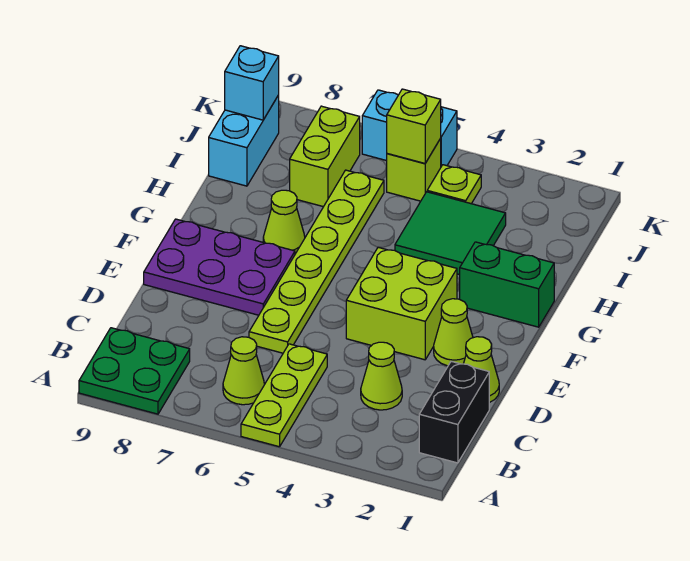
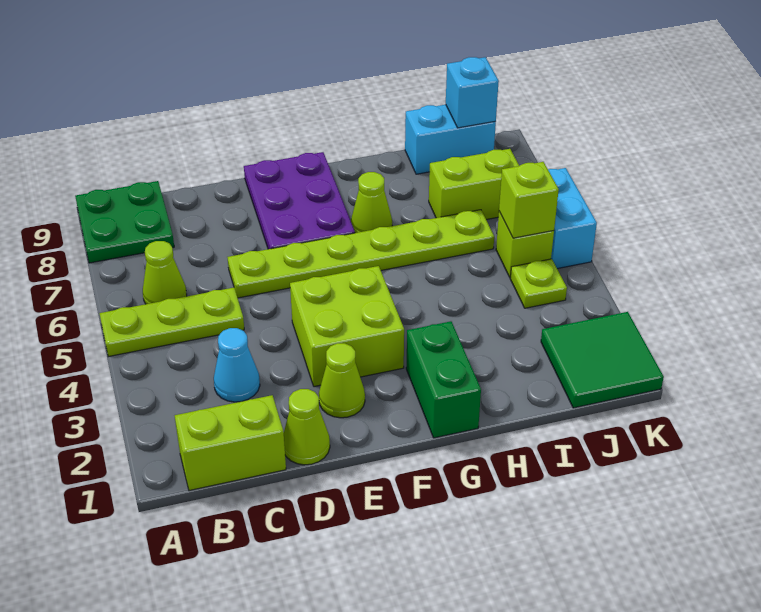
black brick B1:C1 level 1 -> lime brick B1:C1 level 1
lime cone C3 level 1 -> cyan cone C3 level 1
green tile H3:I4 level 1 -> green tile J1:K2 level 1

